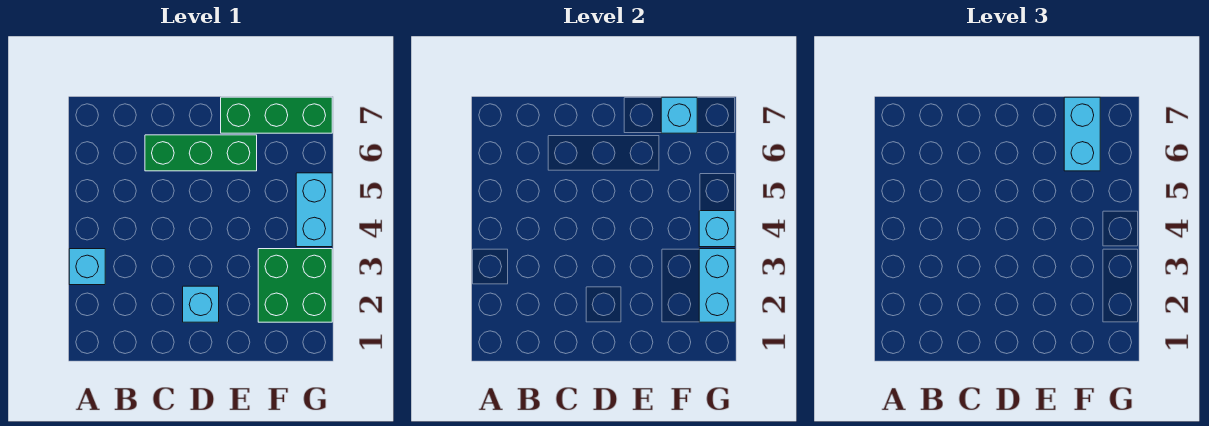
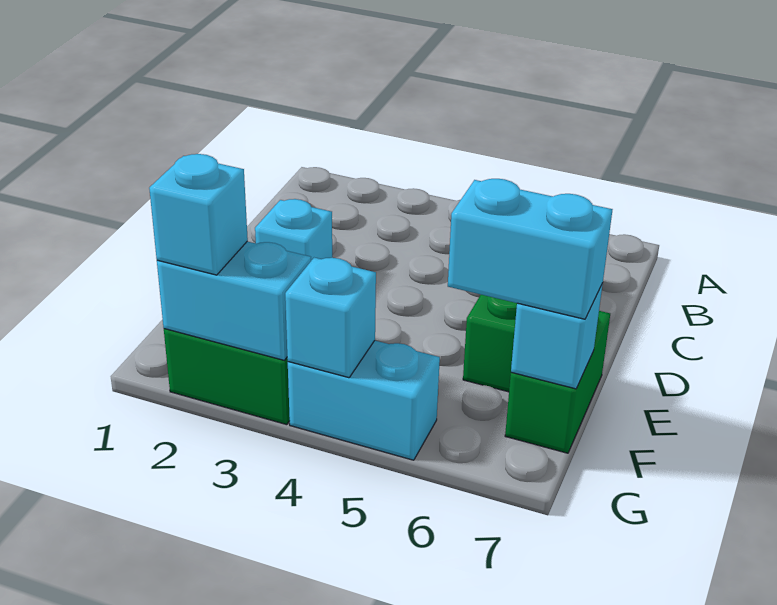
cyan brick A3 level 1 -> cyan brick G2 level 3
green brick E7:G7 level 1 -> green brick E7:F7 level 1

